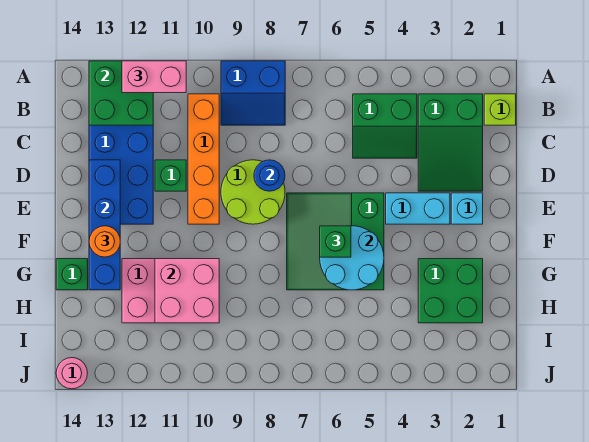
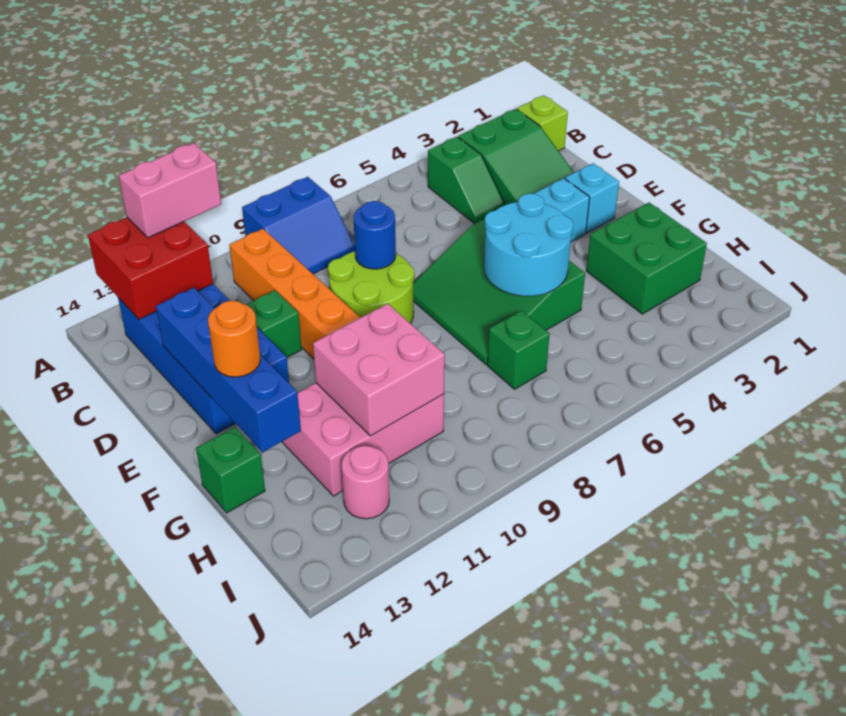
green brick A12:B13 level 2 -> red brick A12:B13 level 2
green slope B4:C5 level 1 top B -> green slope B4:C4 level 1 top B
green brick F6 level 3 -> green brick H7 level 1
pink round brick J14 level 1 -> pink round brick I12 level 1

